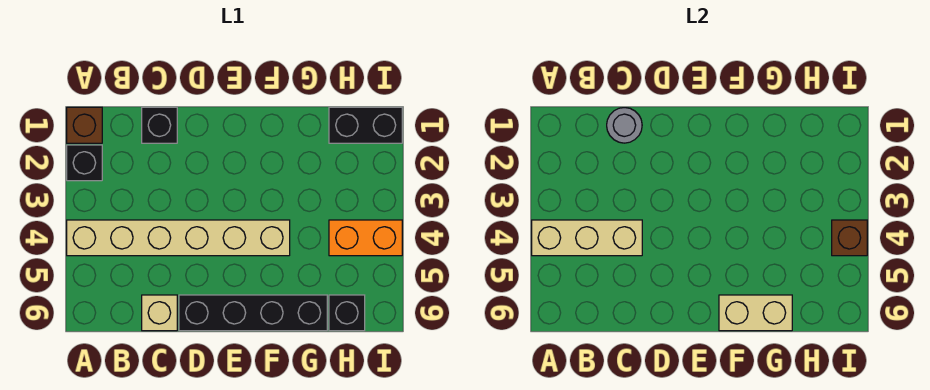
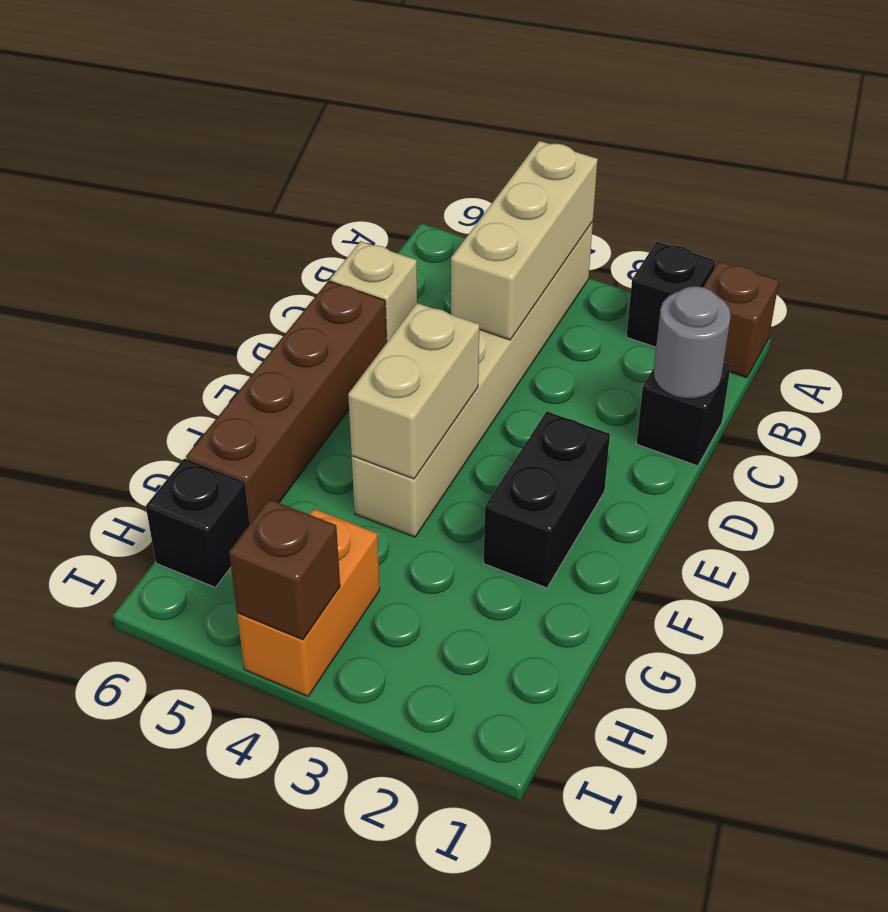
black brick D6:G6 level 1 -> brown brick D6:G6 level 1
tan brick F6:G6 level 2 -> tan brick E4:F4 level 2
black brick H1:I1 level 1 -> black brick E2:F2 level 1

